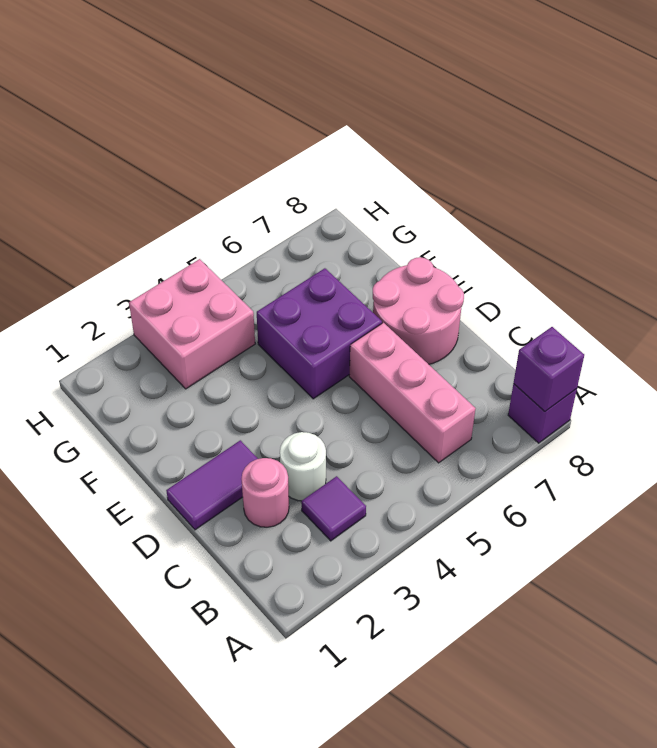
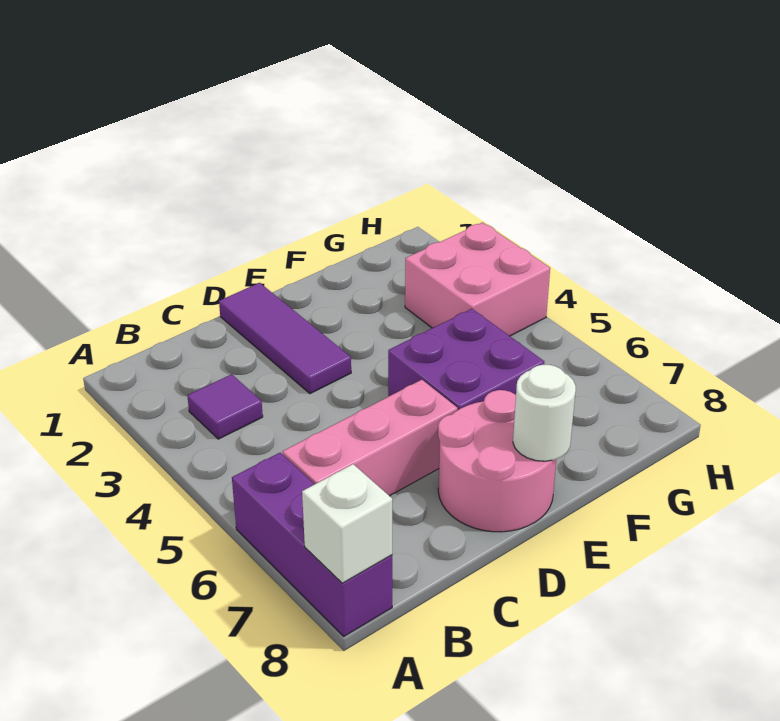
purple brick A8 level 1 -> purple brick A6:A8 level 1
purple brick A8 level 2 -> white brick A8 level 2
pink round brick C2 level 1 -> none
white round brick C3 level 1 -> white round brick E8 level 2
purple tile D1:D2 level 1 -> purple tile D1:D3 level 1

